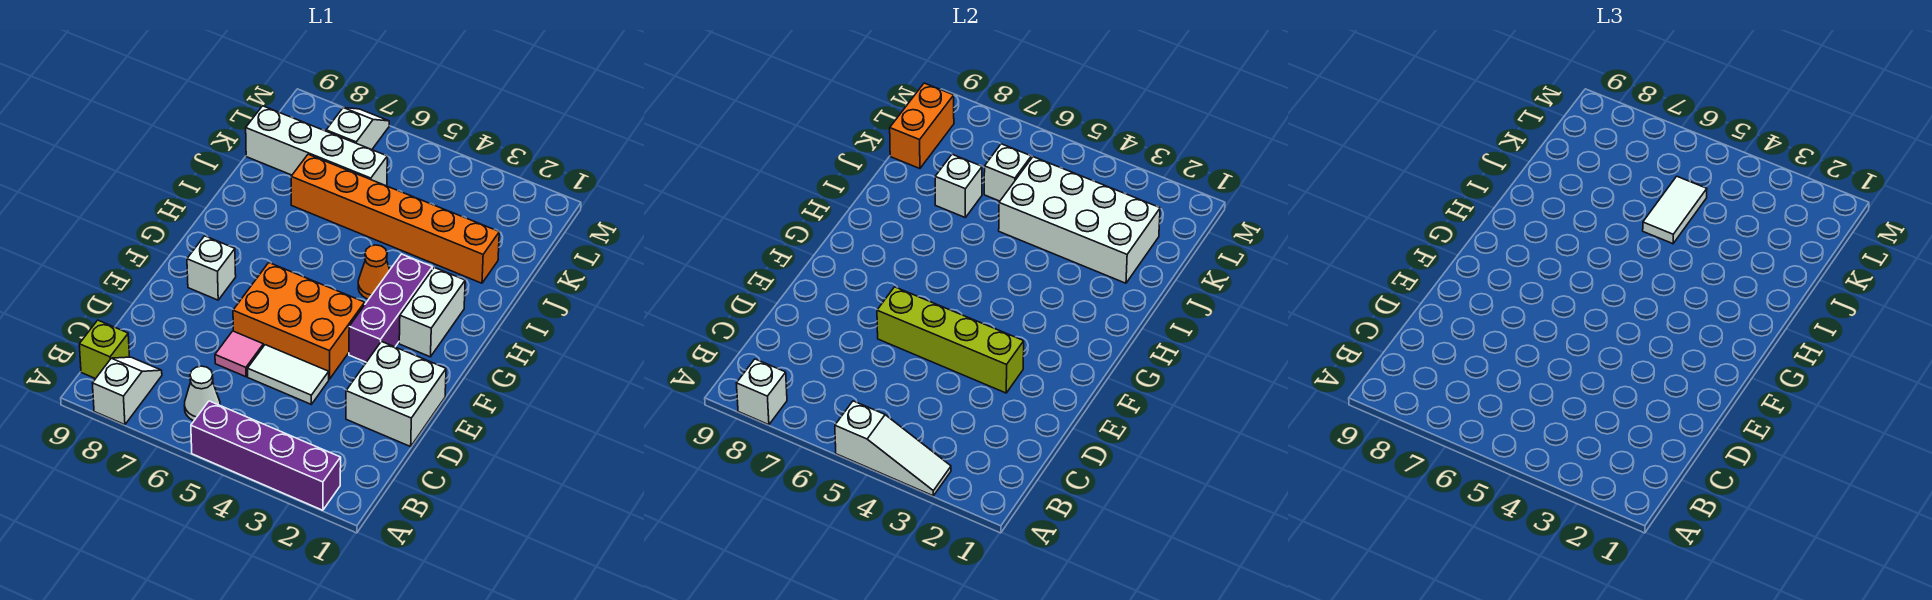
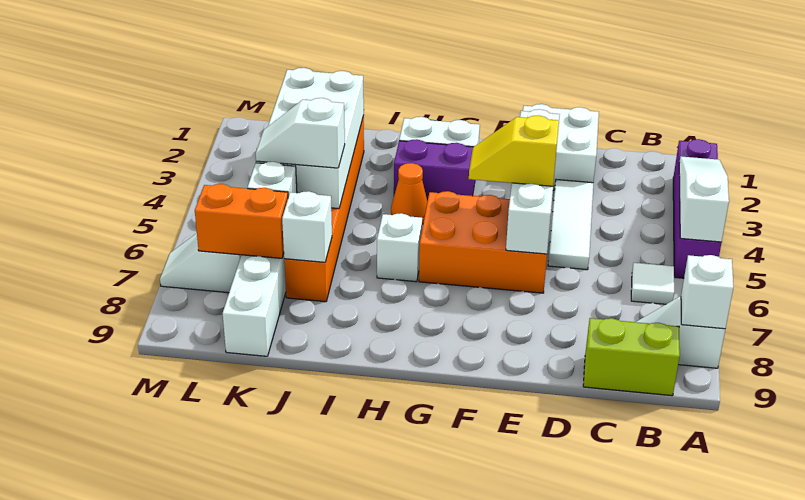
white cone B6 level 1 -> white tile B6 level 1
lime brick B9 level 1 -> lime brick B9:C9 level 1
white tile D4:D5 level 1 -> white tile D3:D5 level 1
pink tile D6 level 1 -> none
lime brick E3:E6 level 2 -> white brick E3:E6 level 2
orange brick E4:F6 level 1 -> orange brick E5:G6 level 1
none -> yellow slope E5:F5 level 3 top E
purple brick F3:H3 level 1 -> purple brick G3:H3 level 1
white brick F8 level 1 -> white brick H6 level 1
white tile J5:K5 level 3 -> white slope J5:K5 level 3 top J
orange brick K9:L9 level 2 -> orange brick K7:L7 level 2

